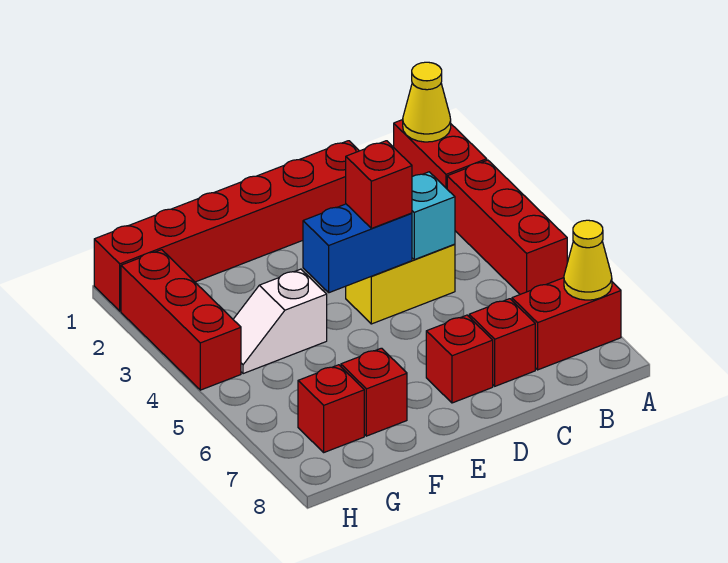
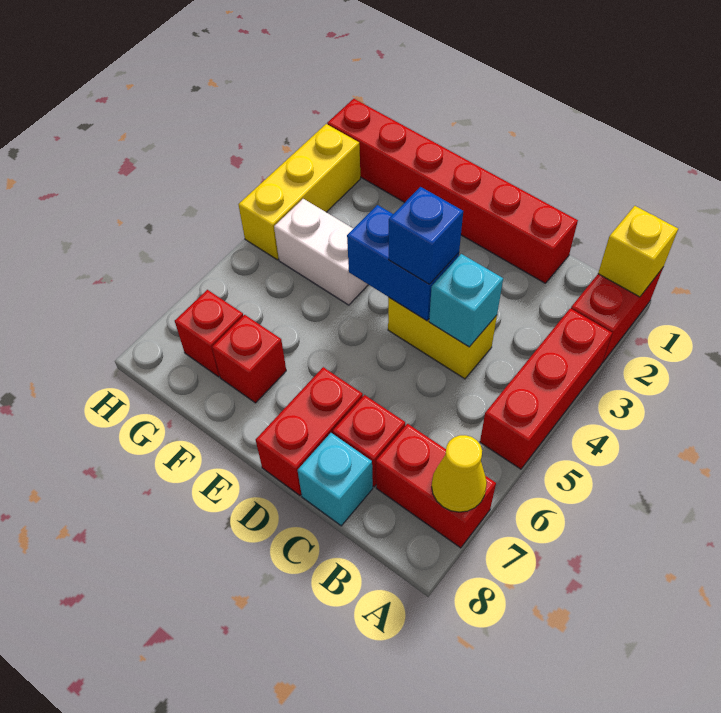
yellow cone A1 level 2 -> yellow brick A1 level 2
none -> cyan brick C8 level 1
red brick D4 level 3 -> blue brick D4 level 3
red brick D7 level 1 -> red brick D7:D8 level 1
white slope F4:G4 level 1 top F -> white brick F4:G4 level 1
red brick H2:H4 level 1 -> yellow brick H2:H4 level 1

